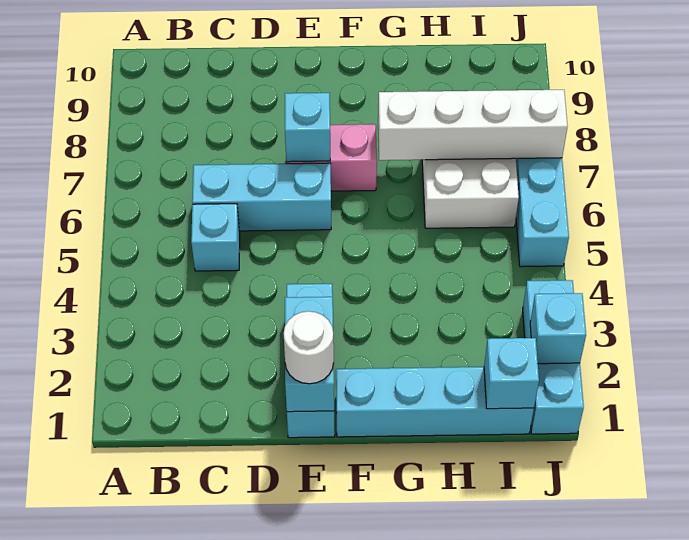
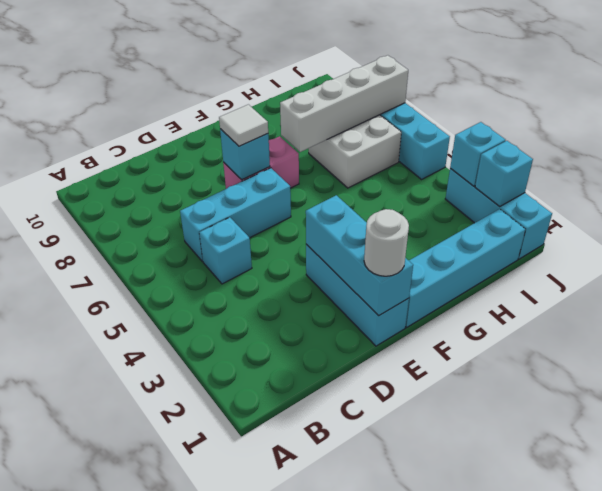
cyan brick E1:E2 level 2 -> cyan brick E1:E3 level 2
none -> white tile E7 level 3
cyan brick I1 level 2 -> cyan brick J3 level 2

